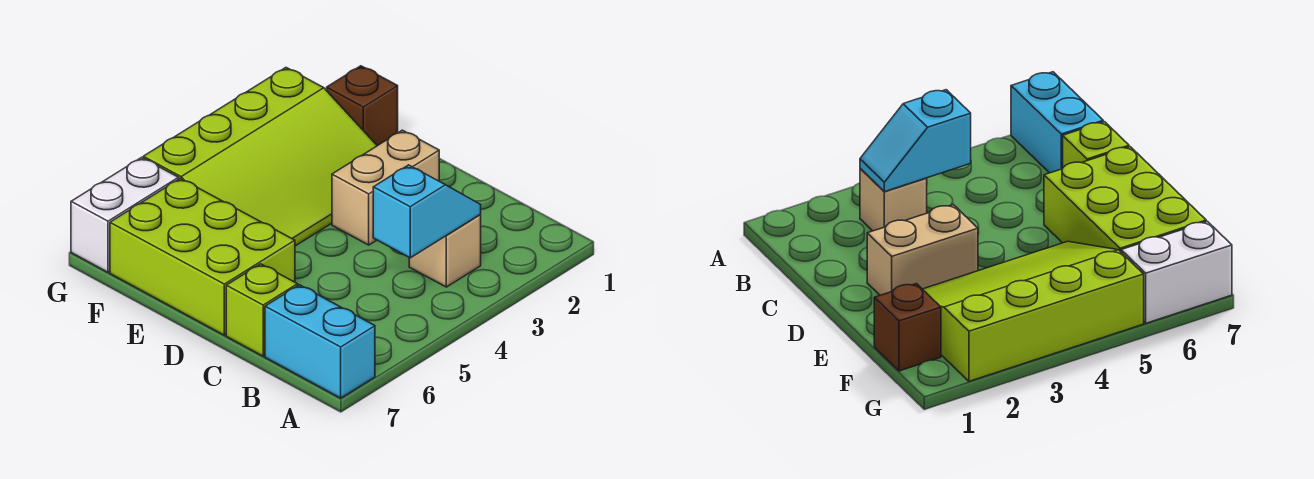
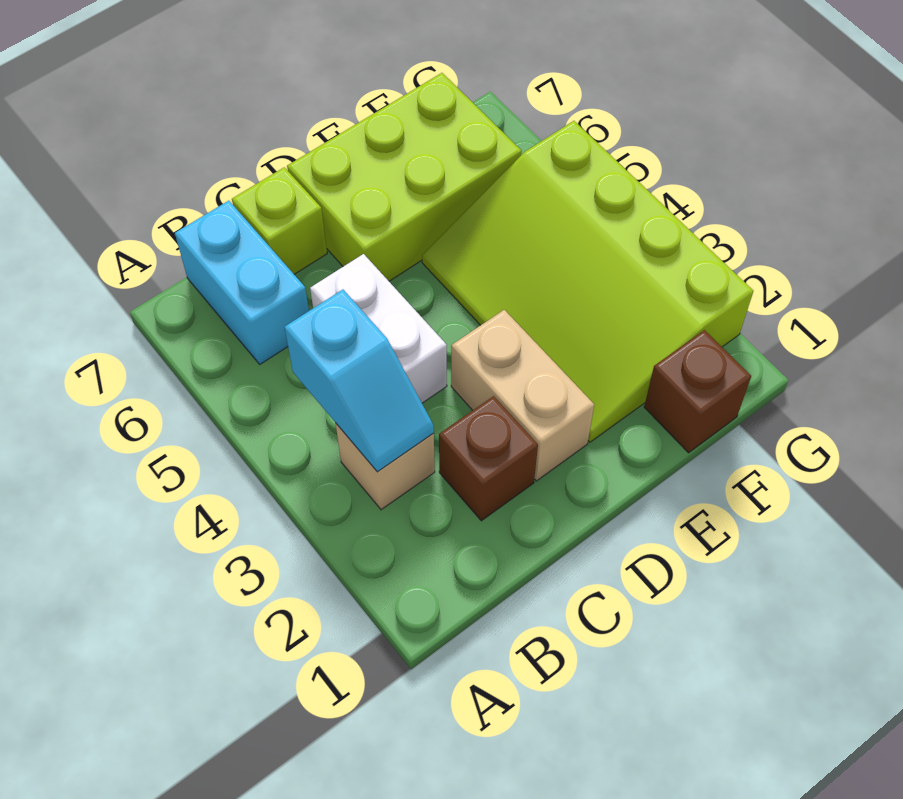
cyan brick A7:B7 level 1 -> cyan brick B6:B7 level 1
none -> brown brick C2 level 1
white brick G6:G7 level 1 -> white brick C4:C5 level 1

